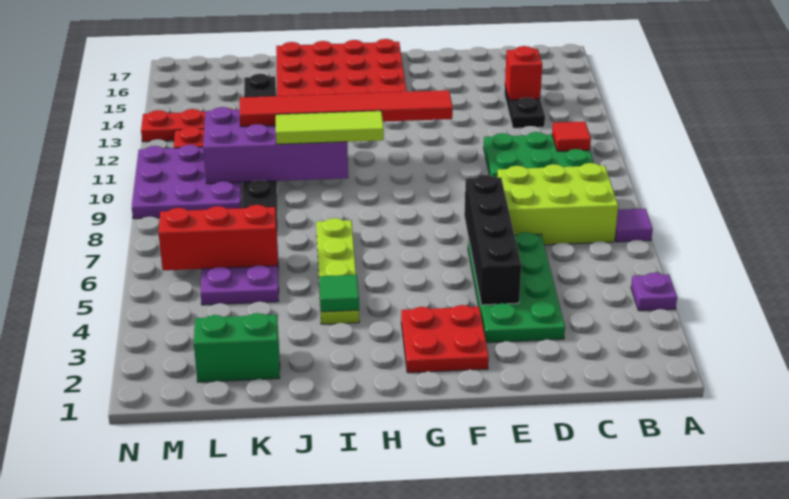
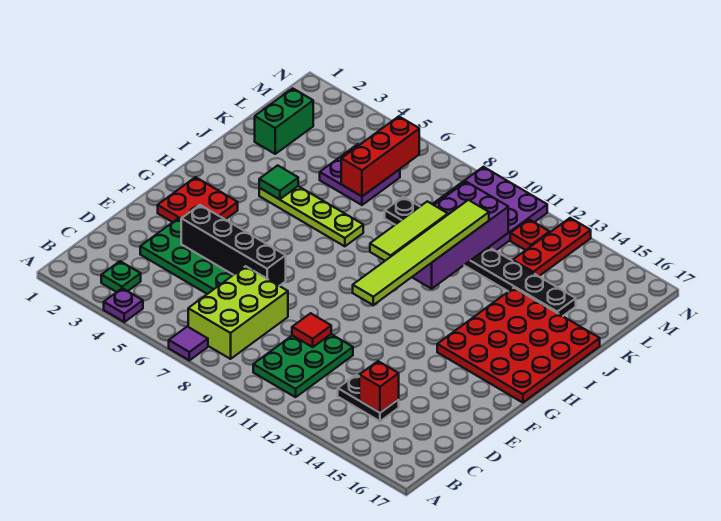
none -> green plate B3 level 1
red tile B11 level 2 -> red tile D10 level 2
red tile F11:K11 level 3 -> lime tile F11:K11 level 3

